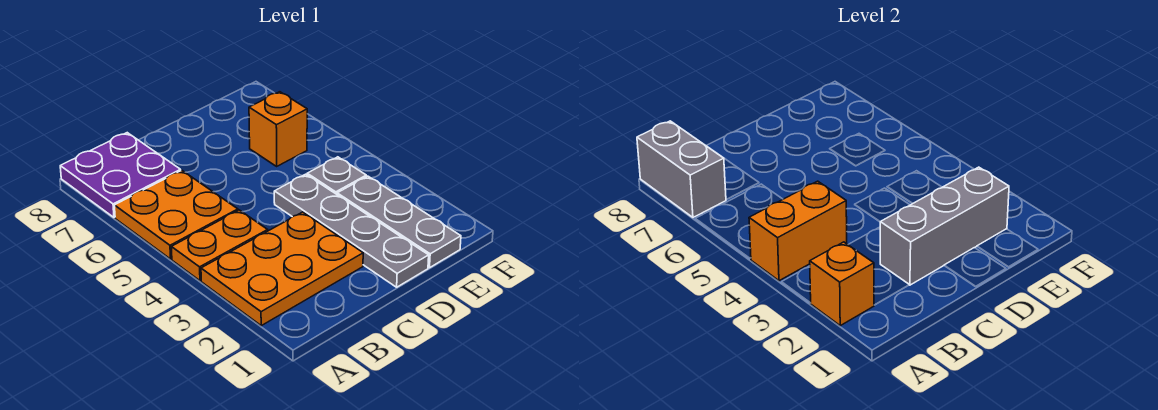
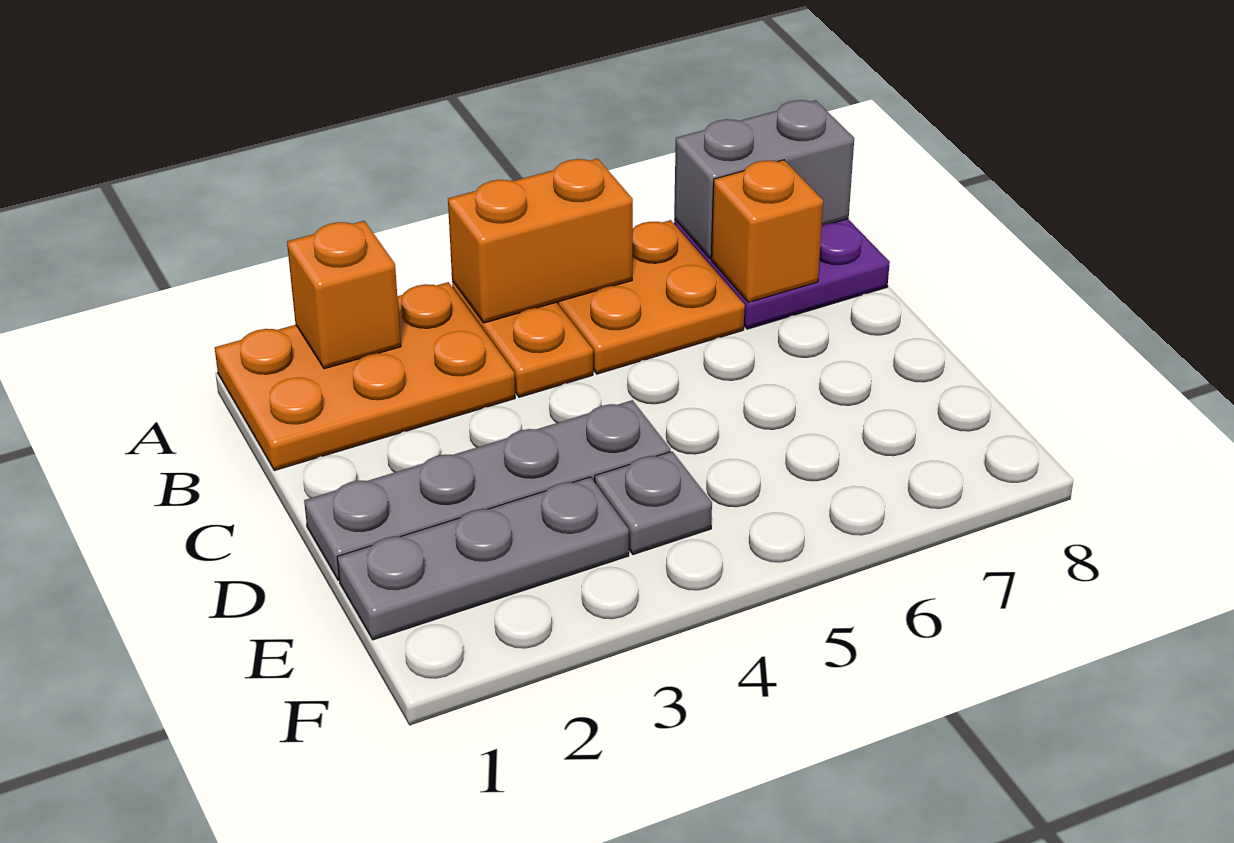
orange plate A2:C3 level 1 -> orange plate A1:B3 level 1
orange brick A4:B4 level 2 -> orange brick A4:A5 level 2
grey brick C2:E2 level 2 -> none
orange brick E6 level 1 -> orange brick B7 level 2

